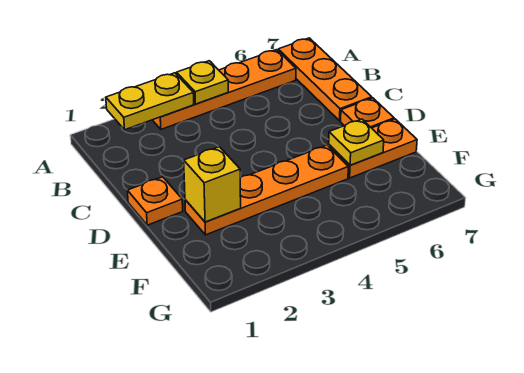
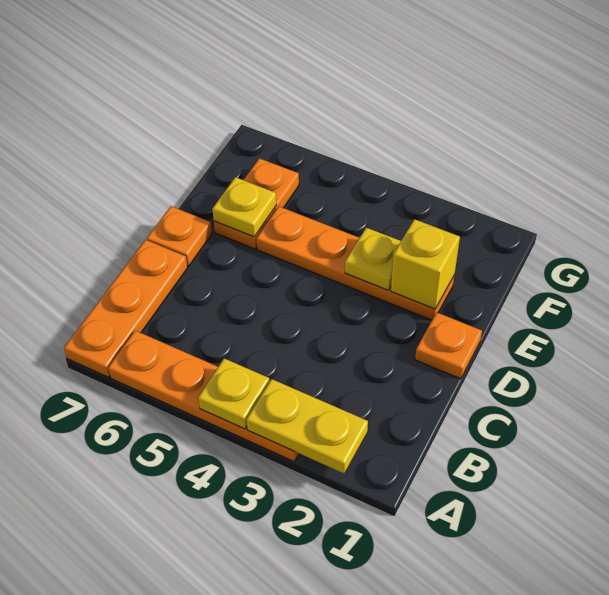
none -> yellow plate E3 level 2
orange plate E6:E7 level 1 -> orange plate E6:F6 level 1

